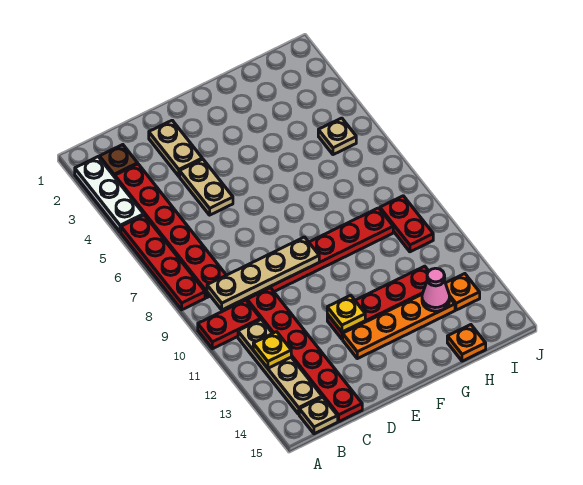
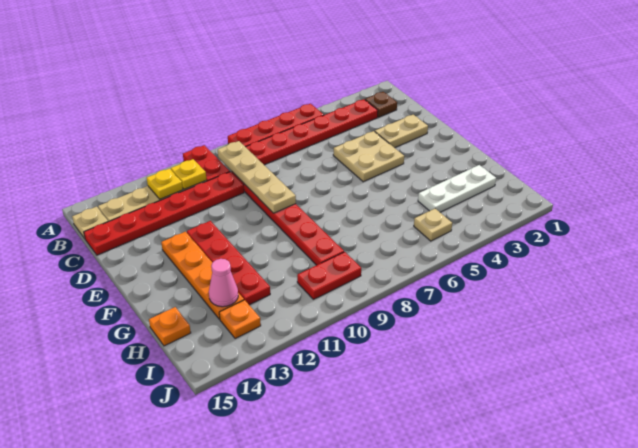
white plate A2:A4 level 1 -> white plate H2:H4 level 1
tan plate D4:D5 level 1 -> tan plate D4:E5 level 1
yellow plate E12 level 2 -> yellow plate B11 level 2

